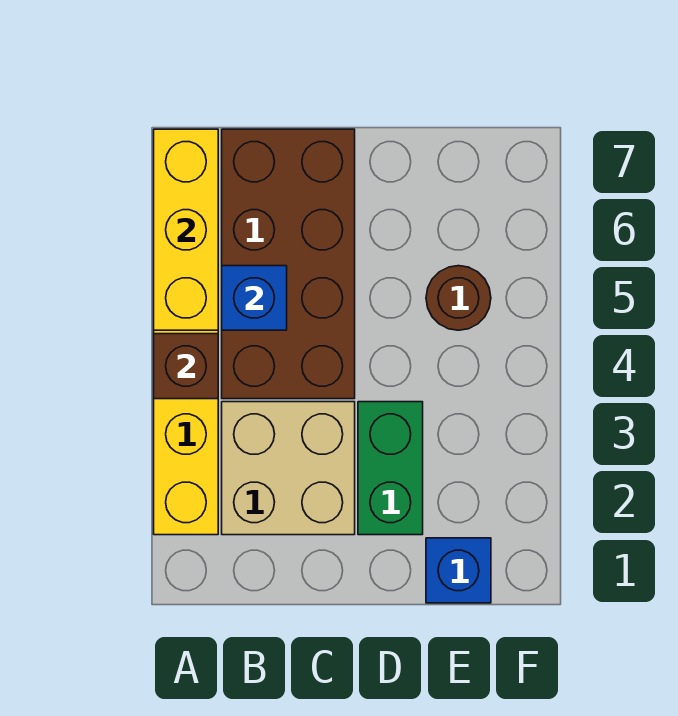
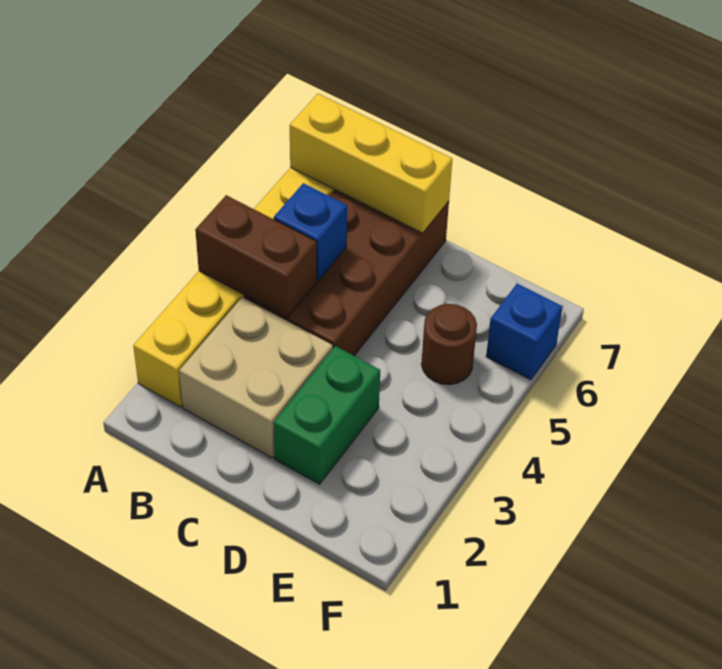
brown brick A4 level 2 -> brown brick A4:B4 level 2
yellow brick A5:A7 level 2 -> yellow brick A7:C7 level 2
blue brick E1 level 1 -> blue brick F6 level 1

